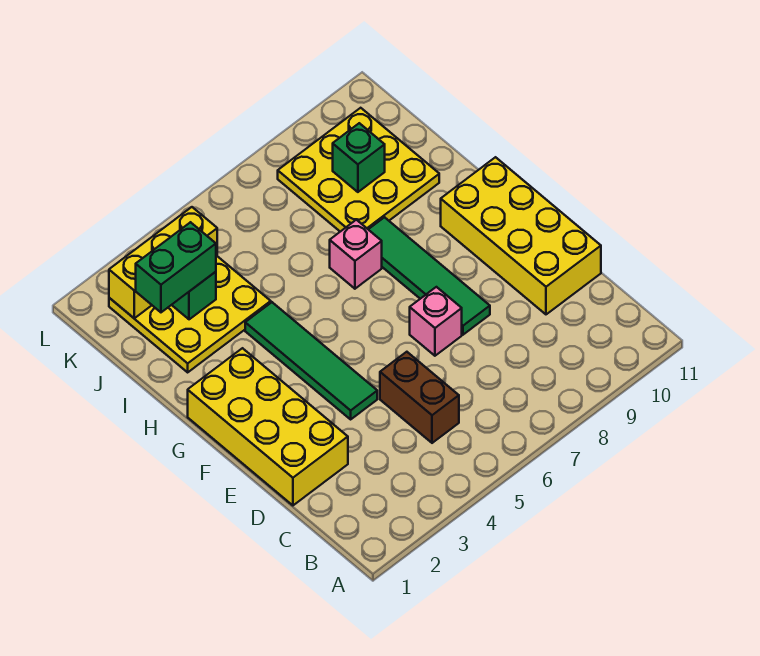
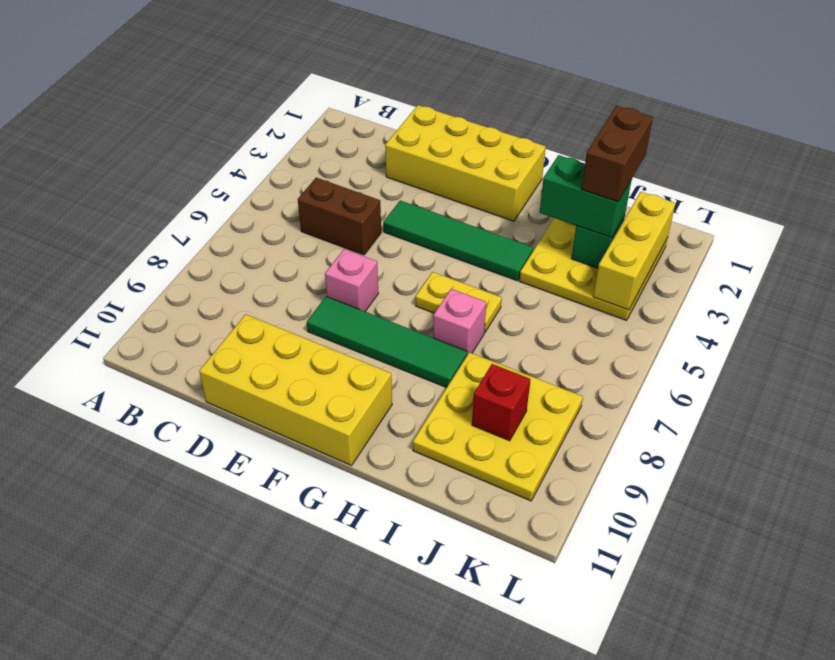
none -> yellow plate G6:H6 level 1
green brick J2:J3 level 3 -> green brick I3:J3 level 3
none -> brown brick J2:J3 level 4
green brick J9 level 2 -> red brick J9 level 2

